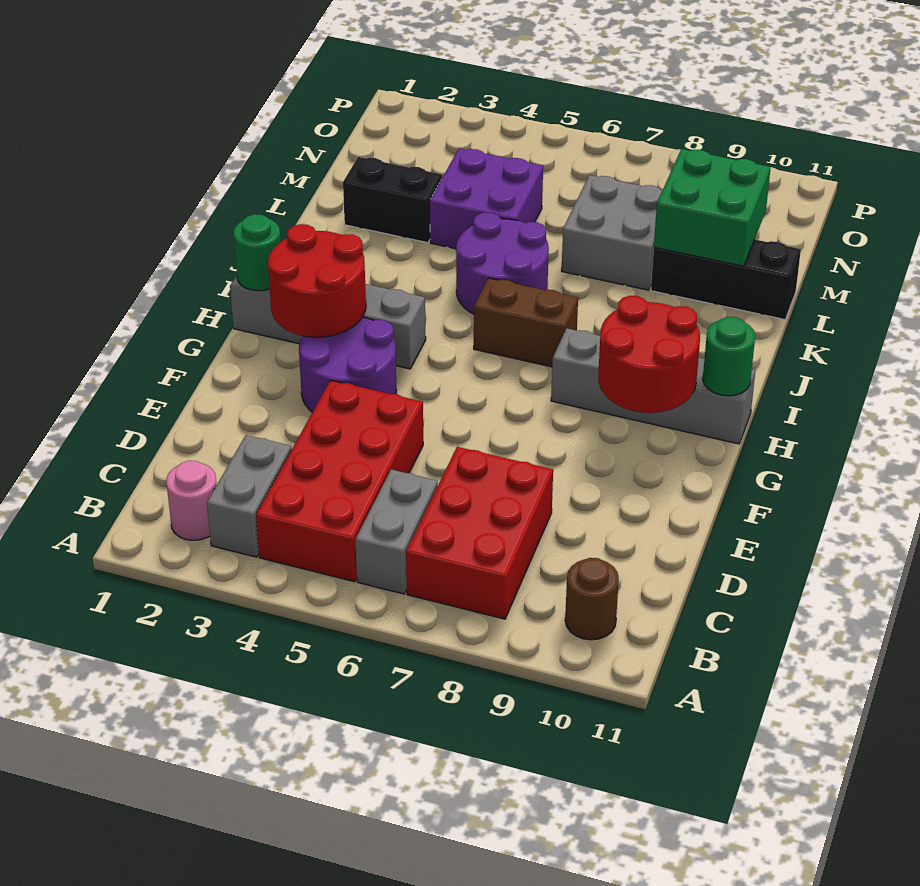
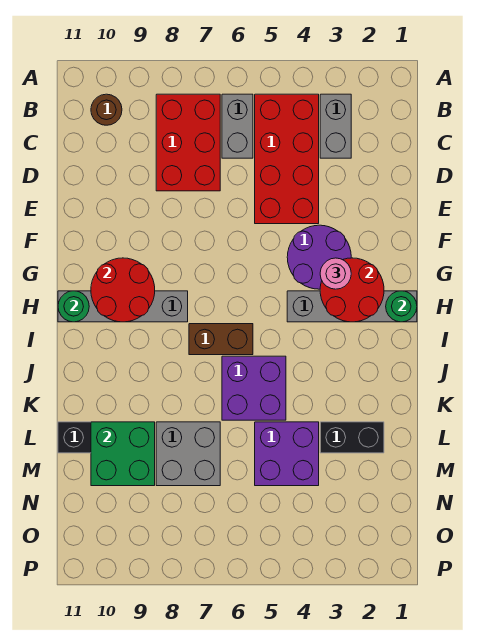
pink round brick B2 level 1 -> pink round brick G3 level 3
purple round brick J5:K6 level 1 -> purple brick J5:K6 level 1

